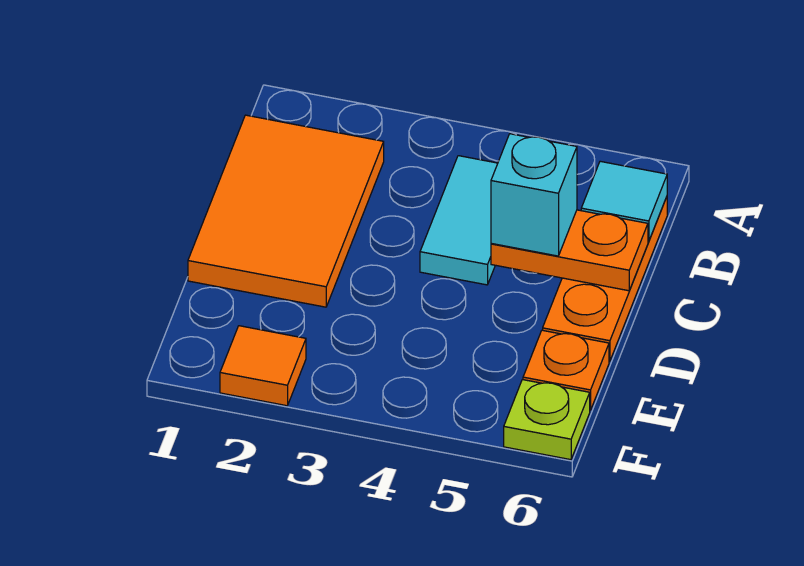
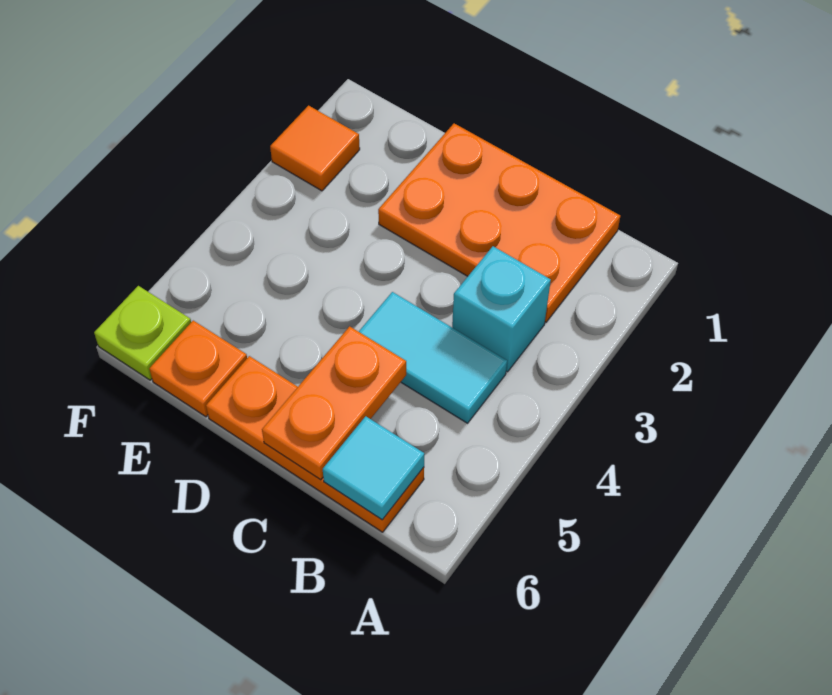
orange tile B1:D2 level 1 -> orange plate B1:D2 level 1
cyan brick C5 level 3 -> cyan brick B3 level 1

